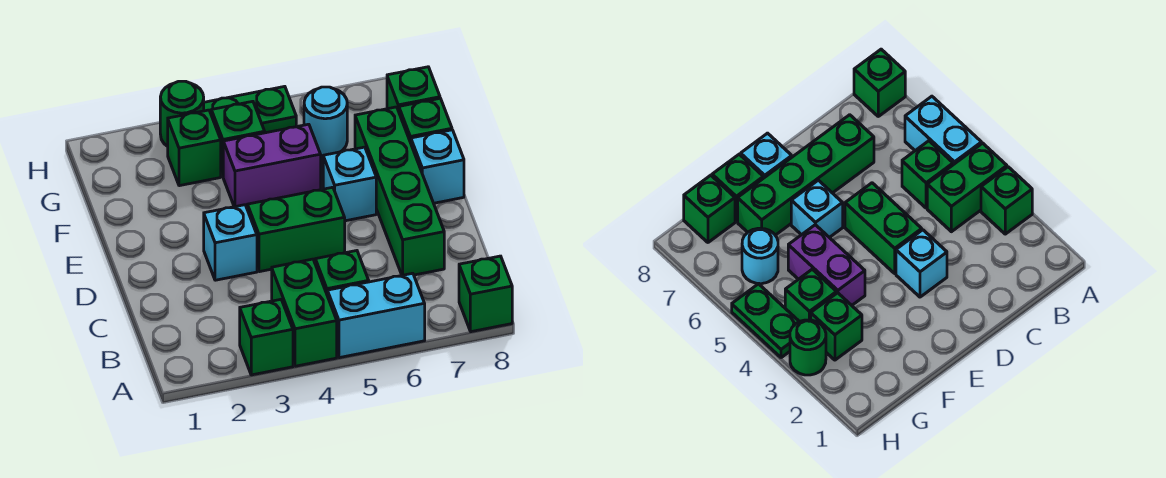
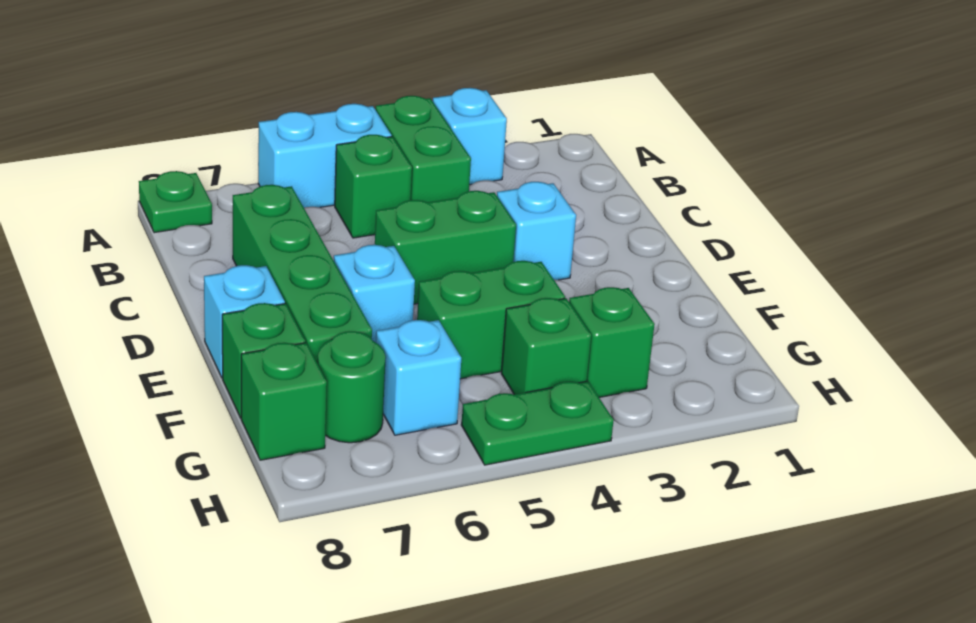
green brick A3 level 1 -> cyan brick A3 level 1
green brick A8 level 1 -> green plate A8 level 1
purple brick F4:F5 level 1 -> green brick F4:F5 level 1
cyan round brick G6 level 1 -> cyan brick G6 level 1
green round brick H3 level 1 -> green round brick G7 level 1

